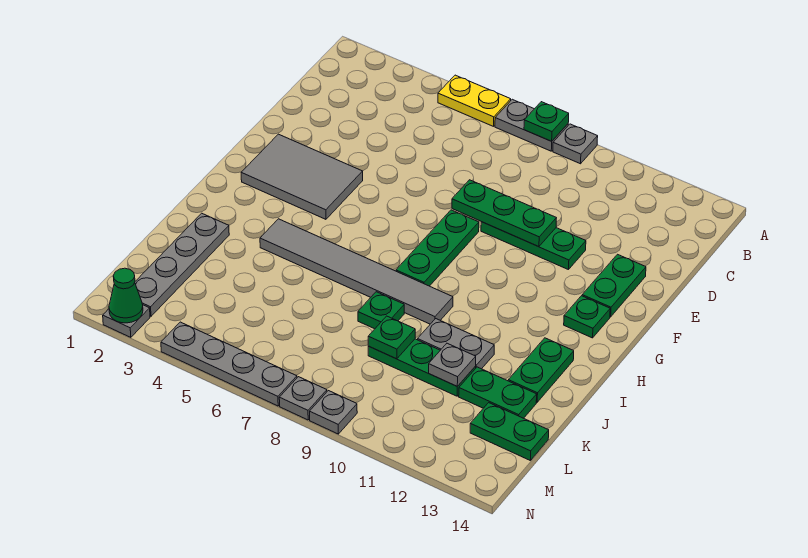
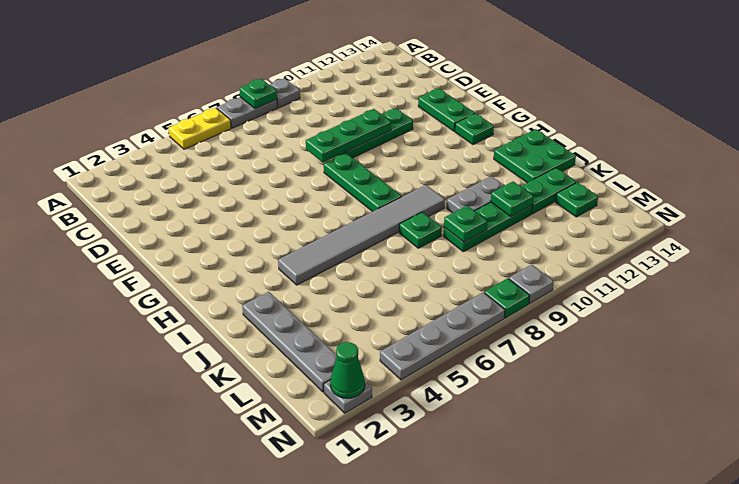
grey tile F2:G4 level 1 -> none
green plate I13:J13 level 1 -> green plate I13:J14 level 1
grey plate K11 level 2 -> green plate K11 level 2
green plate L13:L14 level 1 -> green plate L13 level 1
grey plate N8 level 1 -> green plate N8 level 1

